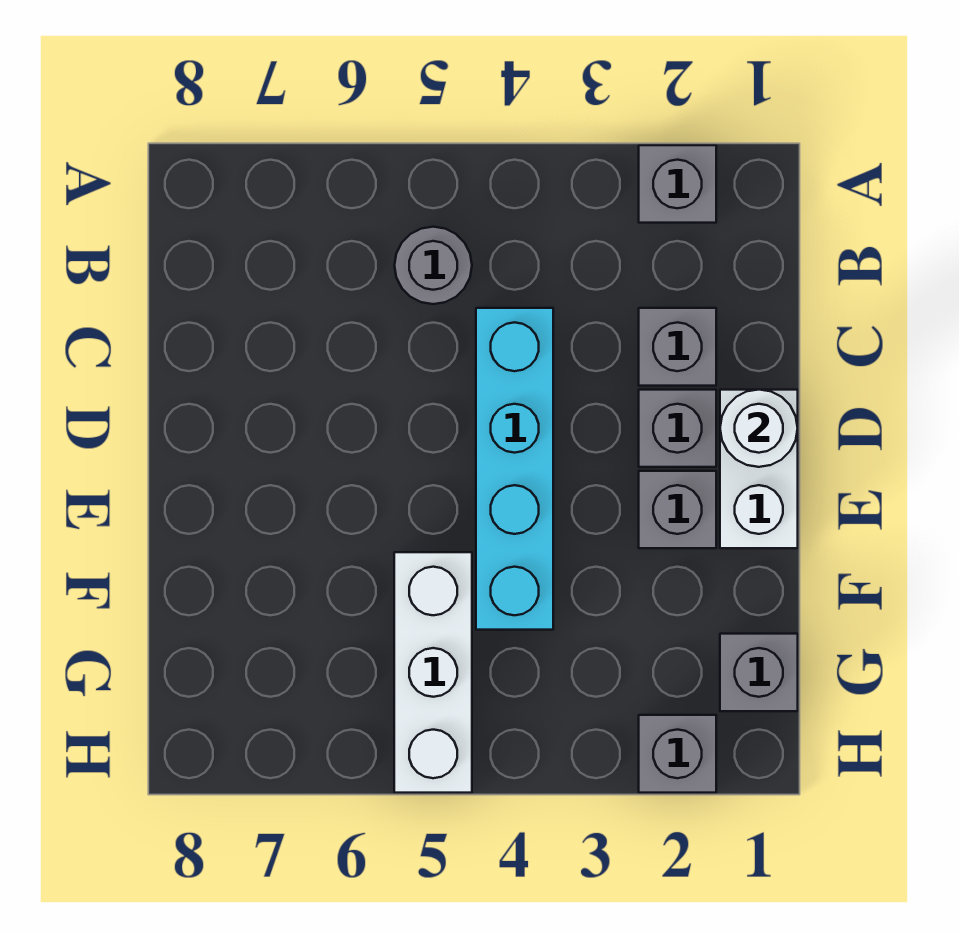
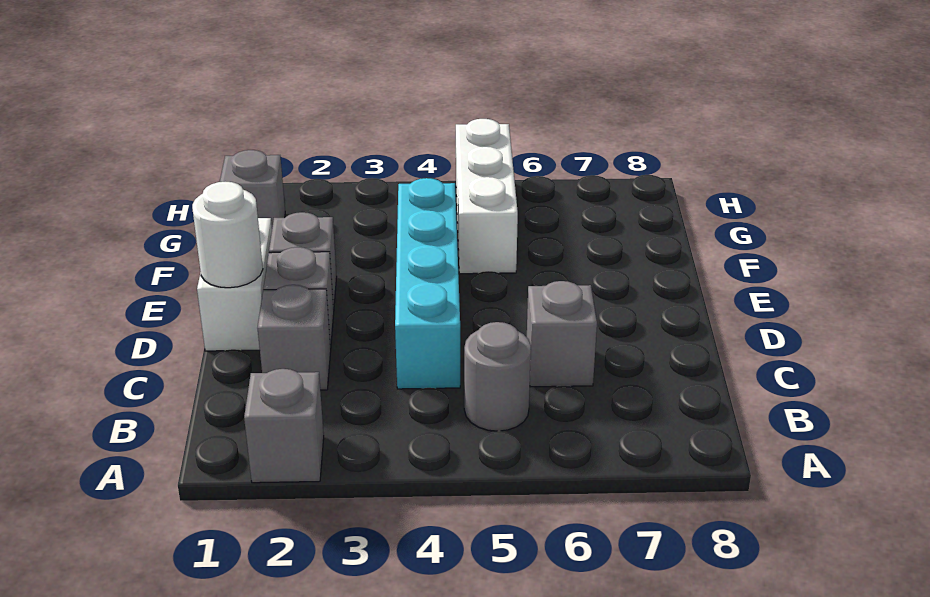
grey brick H2 level 1 -> grey brick C6 level 1

